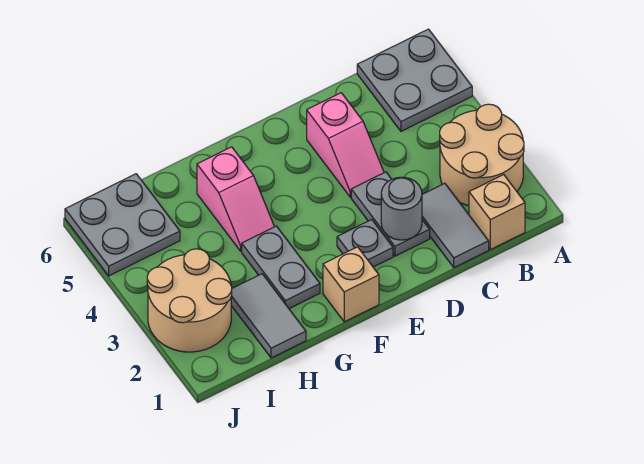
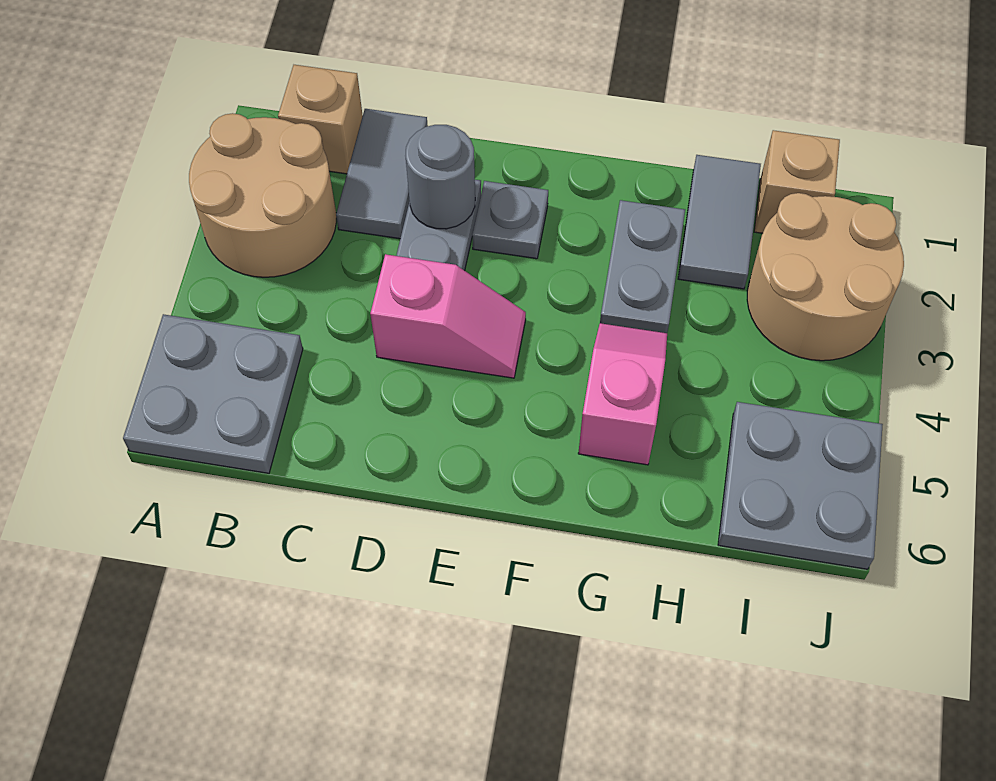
pink slope D4:D5 level 1 top 5 -> pink slope D4:E4 level 1 top D
tan brick F1 level 1 -> tan brick I1 level 1

